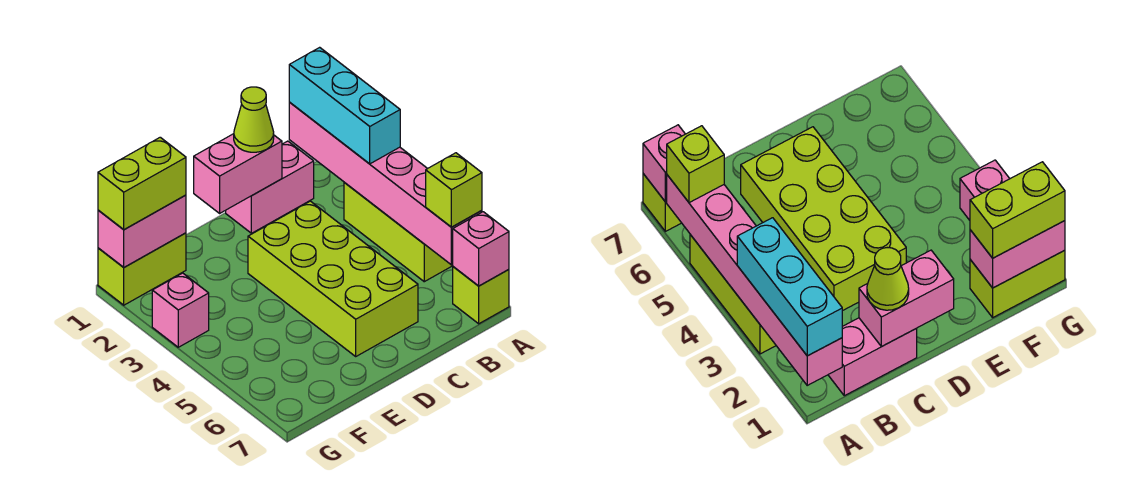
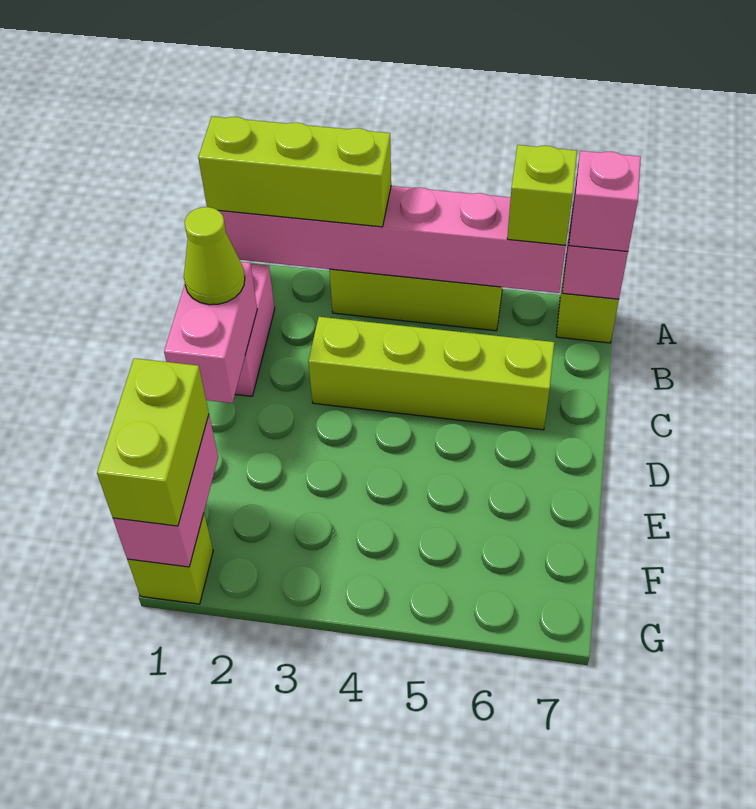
cyan brick A1:A3 level 3 -> lime brick A1:A3 level 3
lime brick C3:D6 level 1 -> lime brick C3:C6 level 1
lime brick F1:G1 level 1 -> lime brick G1 level 1
pink brick G3 level 1 -> pink brick A7 level 3

